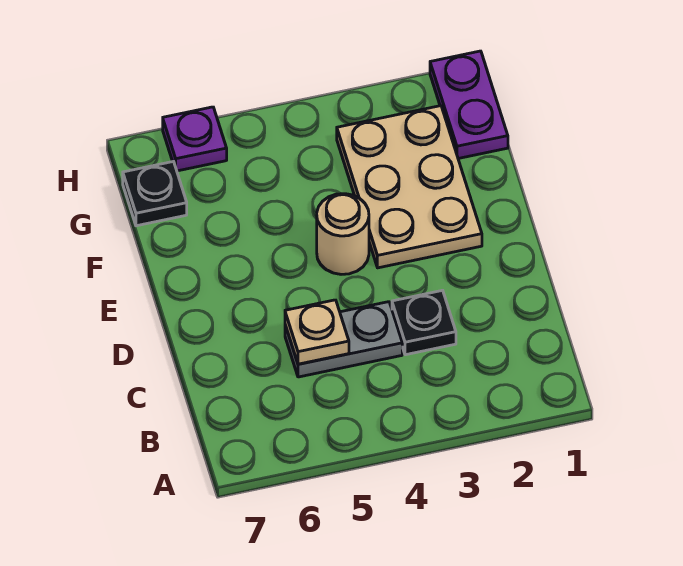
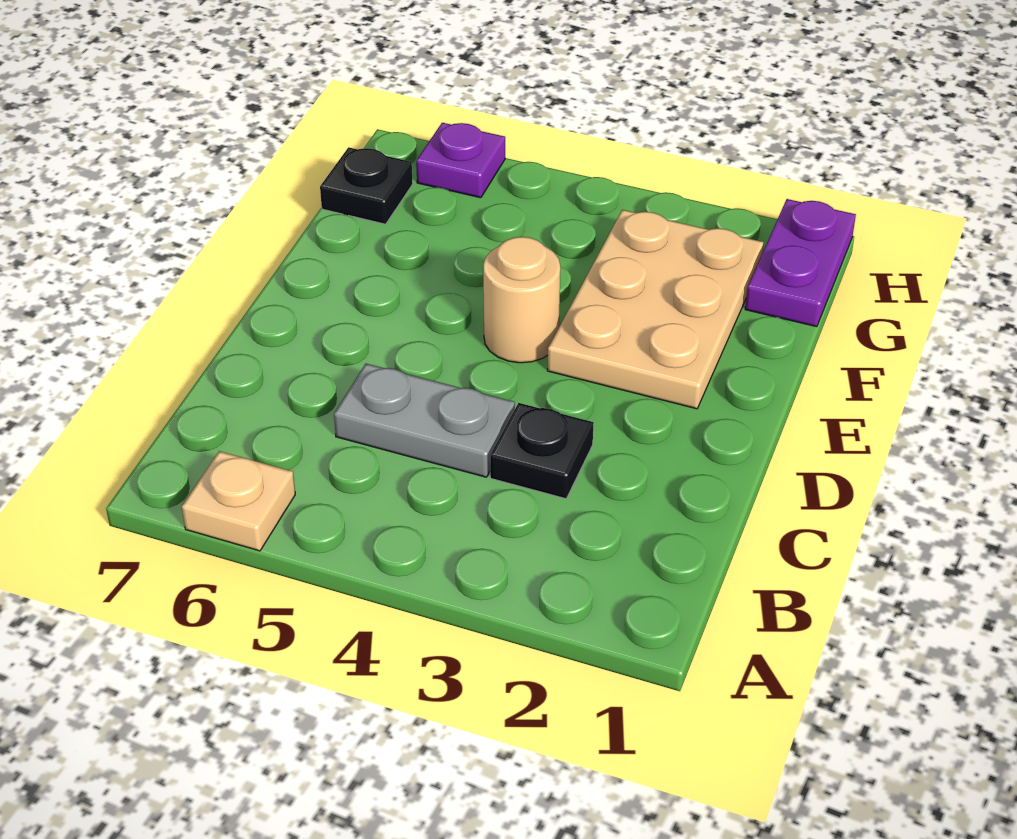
tan plate C5 level 2 -> tan plate A6 level 1

